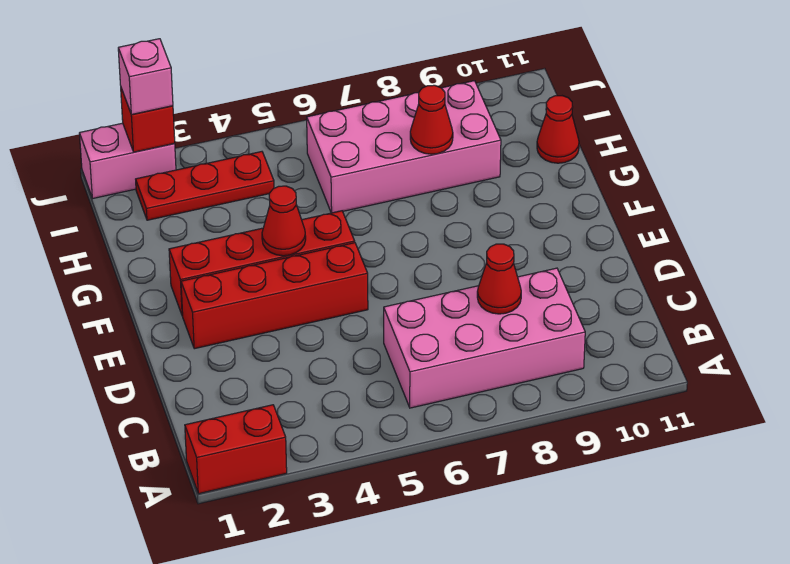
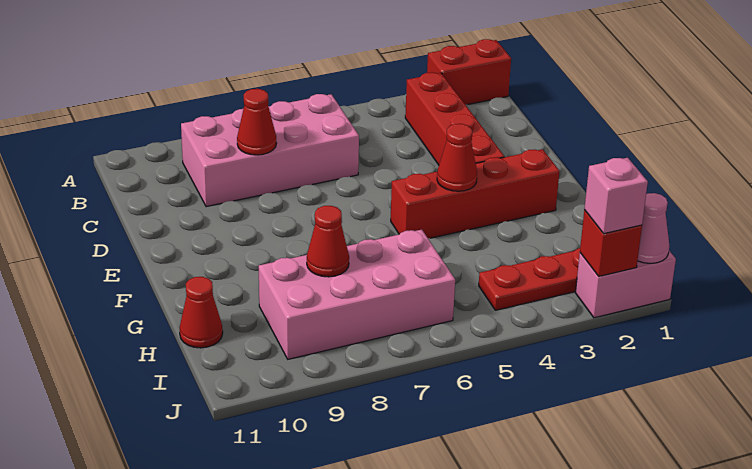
red brick E2:E5 level 1 -> red brick B3:E3 level 1
none -> pink cone J1 level 2

